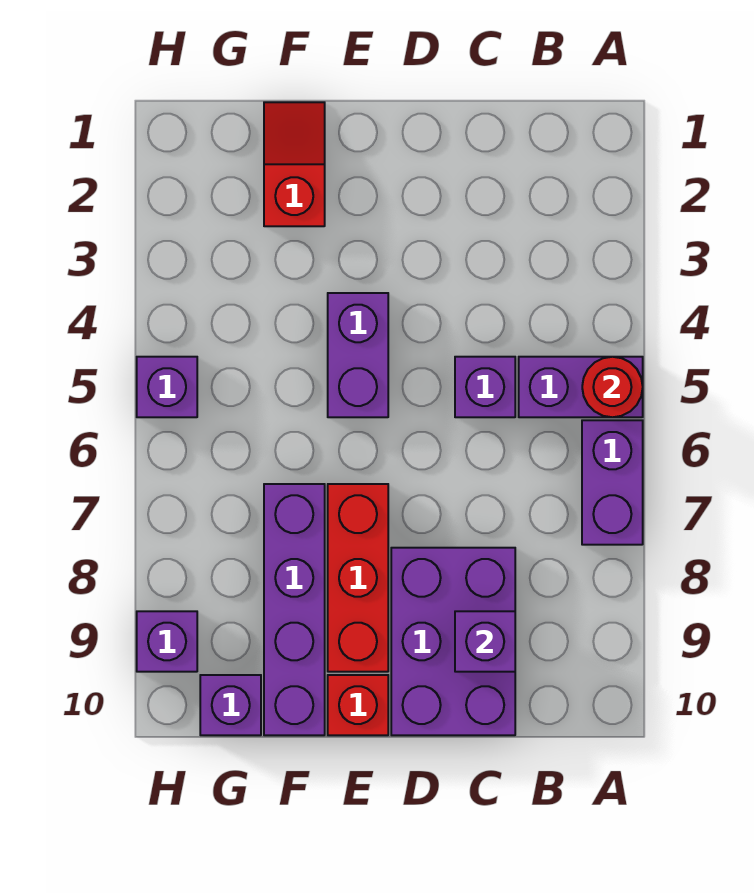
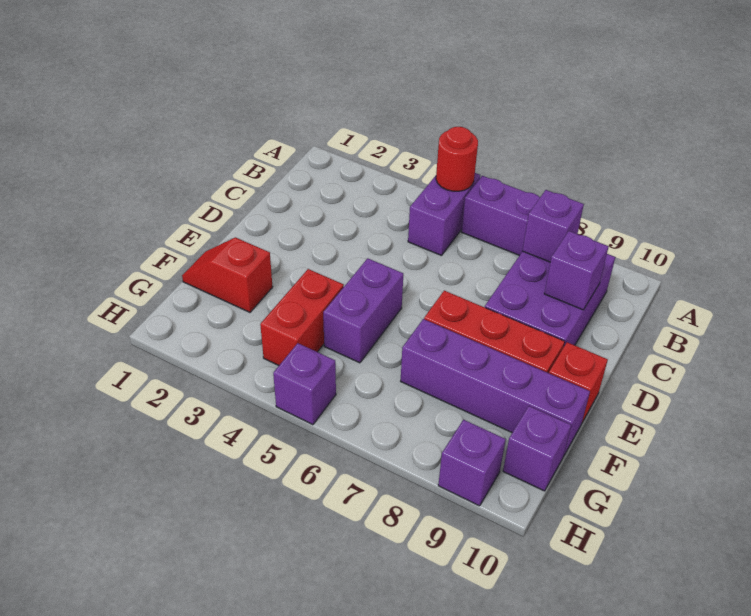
purple brick C5 level 1 -> purple brick B8 level 2
purple brick C8:D10 level 1 -> purple brick B8:D9 level 1
purple brick E4:E5 level 1 -> purple brick E5:F5 level 1
none -> red brick F4:G4 level 1

